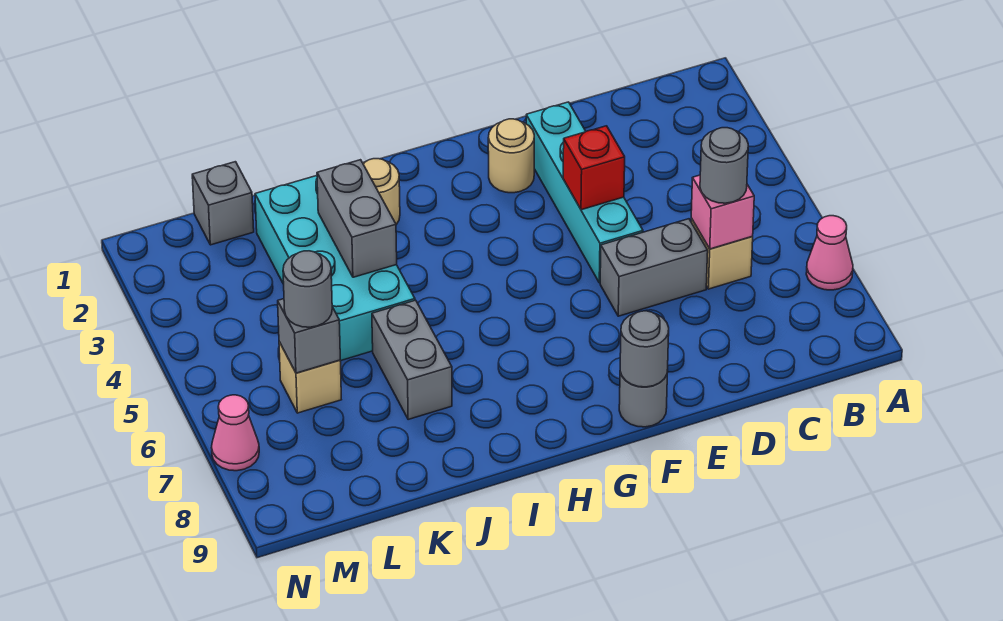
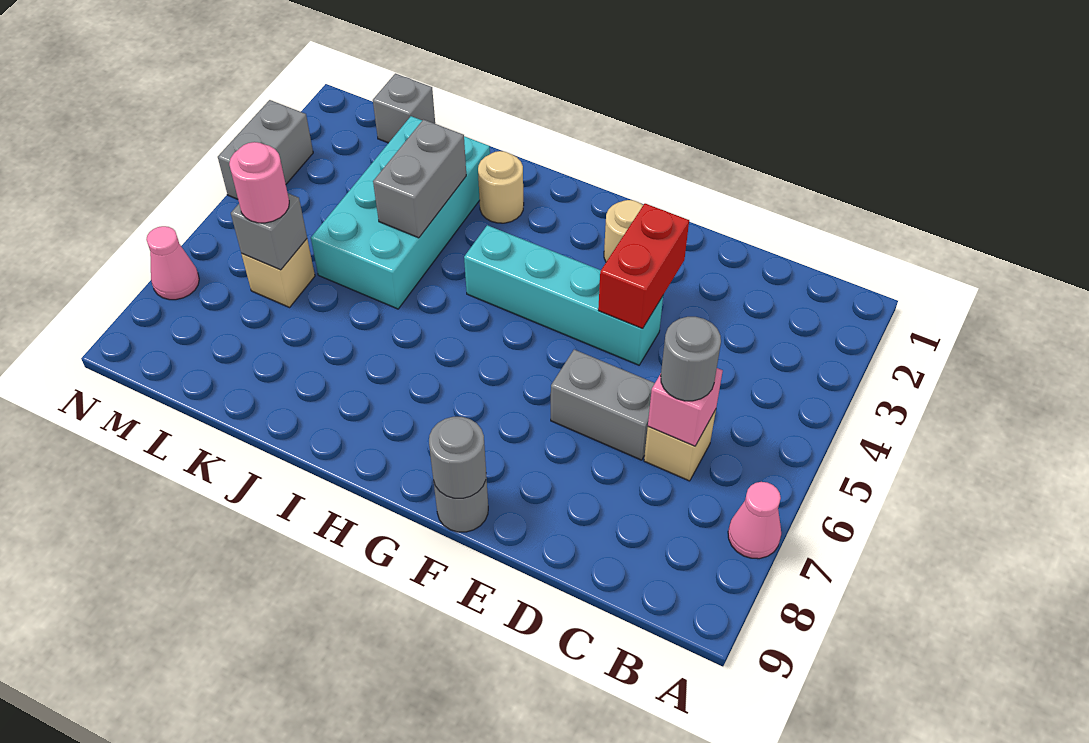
cyan brick E2:E5 level 1 -> cyan brick E4:H4 level 1
red brick E4 level 2 -> red brick E3:E4 level 2
grey brick J6:J7 level 1 -> grey brick N3:N4 level 1
grey round brick L6 level 3 -> pink round brick L6 level 3

